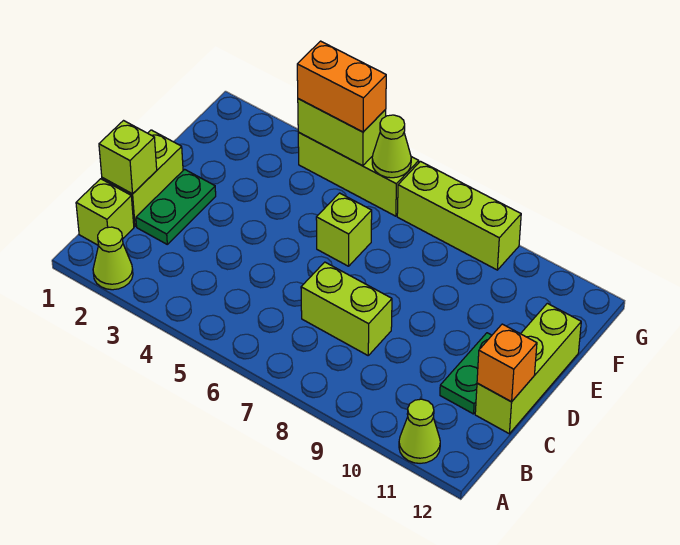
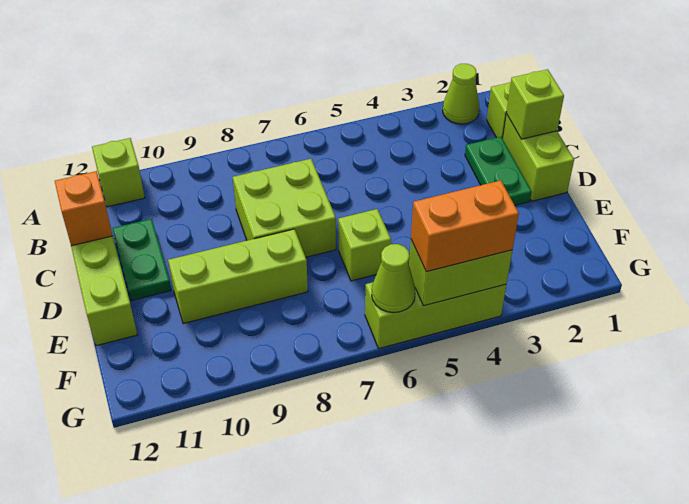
lime cone A11 level 1 -> lime brick A11 level 1
lime brick C7:C8 level 1 -> lime brick C7:D8 level 1
lime brick G7:G9 level 1 -> lime brick E8:E10 level 1

